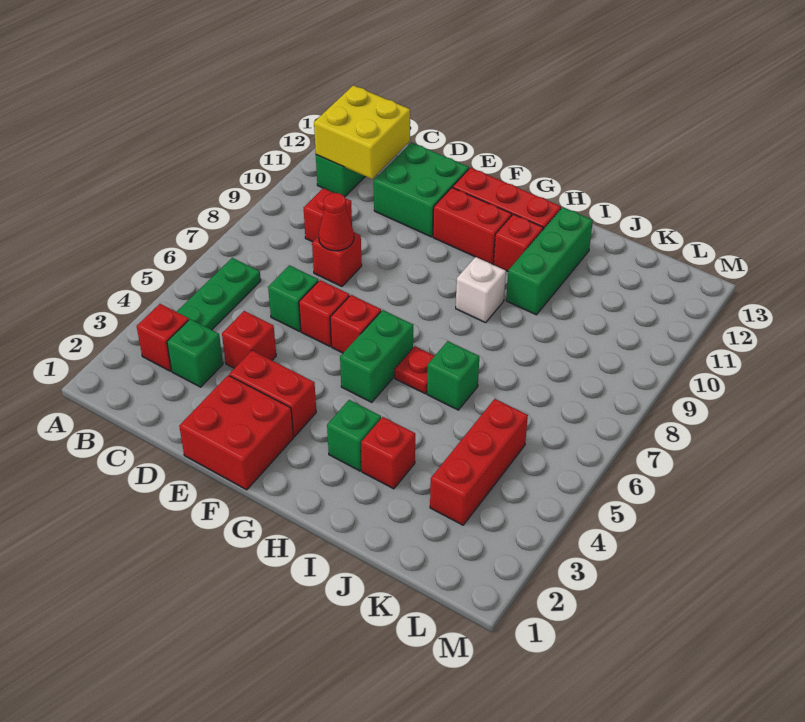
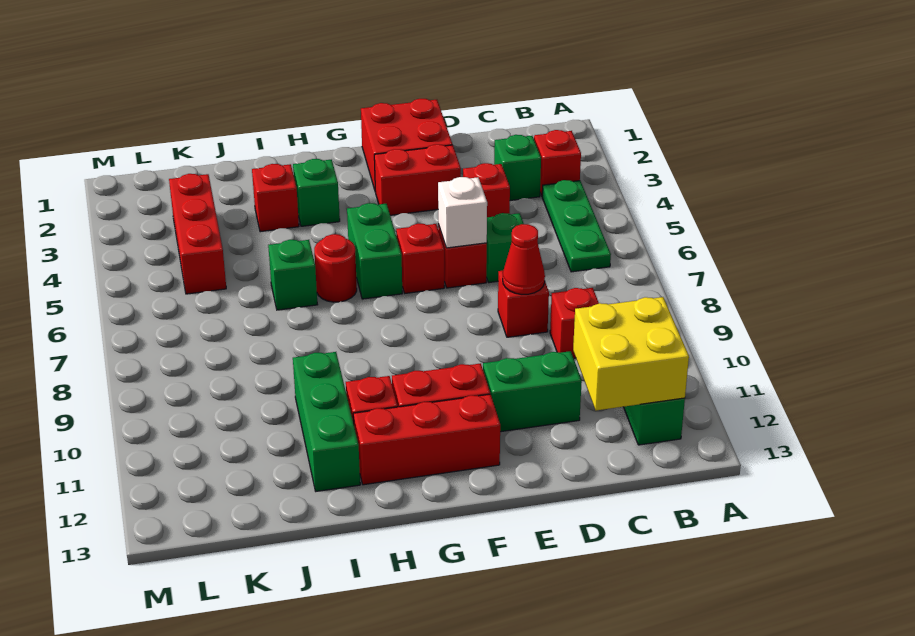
green brick D11:E12 level 1 -> green brick D11:E11 level 1
red plate H6 level 1 -> red round brick H6 level 1
white brick H9 level 1 -> white brick E6 level 2

